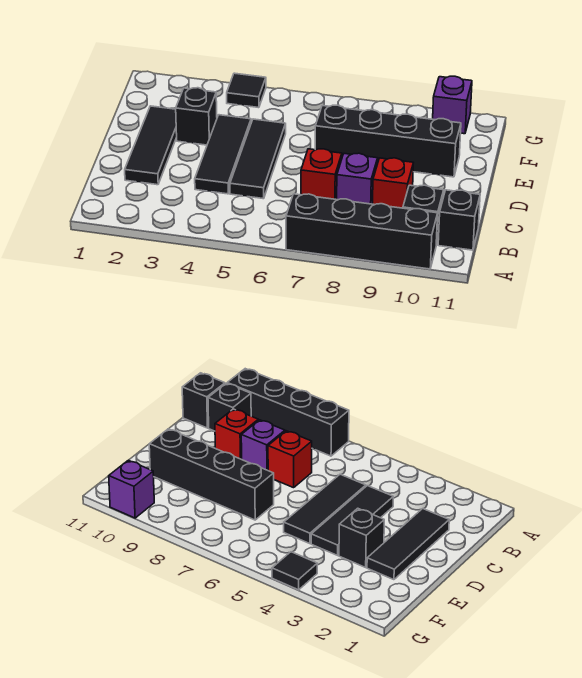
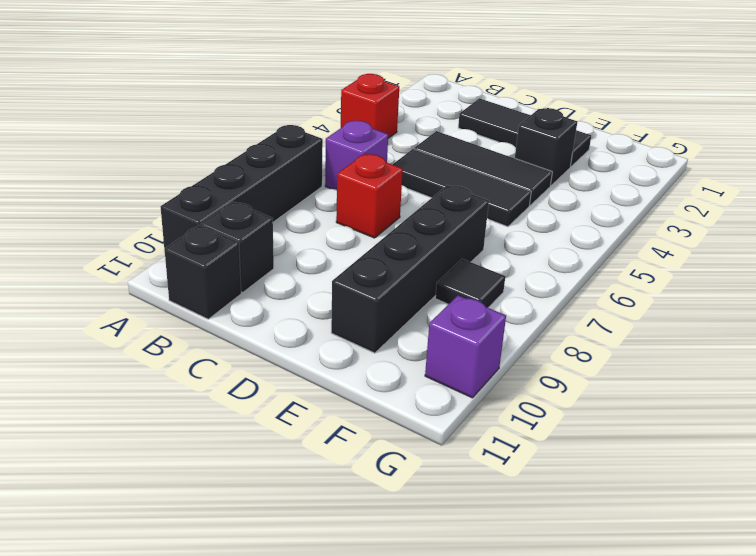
purple brick C8 level 1 -> purple brick B6 level 1
red brick C9 level 1 -> red brick A4 level 1
black tile G4 level 1 -> black tile F8 level 1

